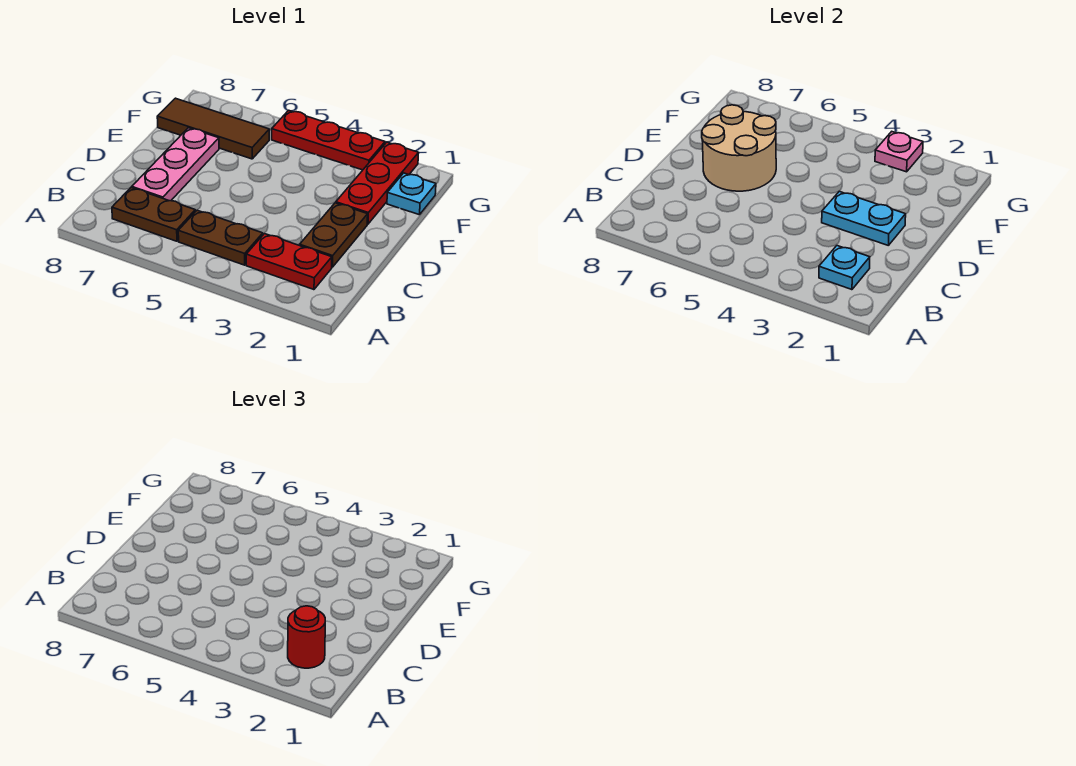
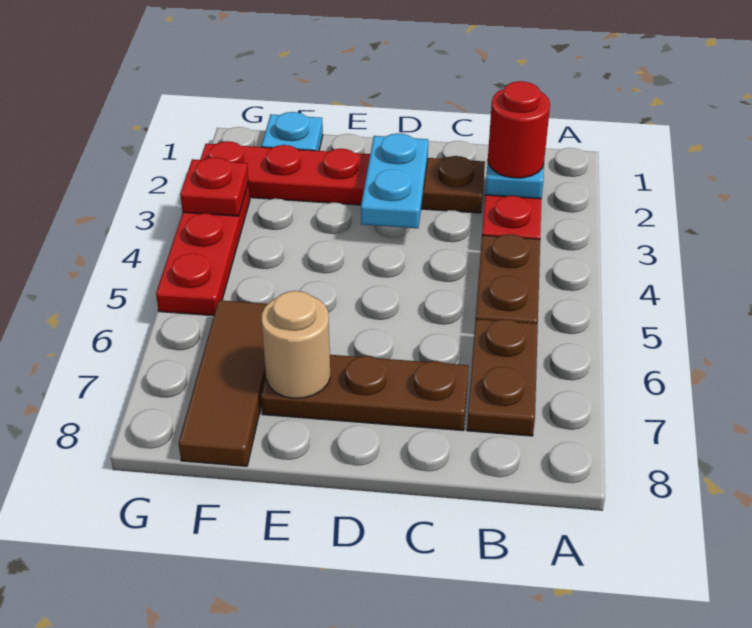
pink plate C7:E7 level 1 -> brown plate C7:E7 level 1
tan round brick D6:E7 level 2 -> tan round brick E7 level 2
pink plate G3 level 2 -> red plate G3 level 2

